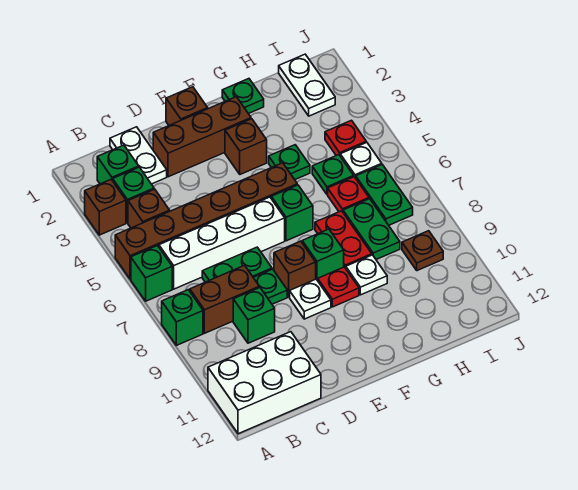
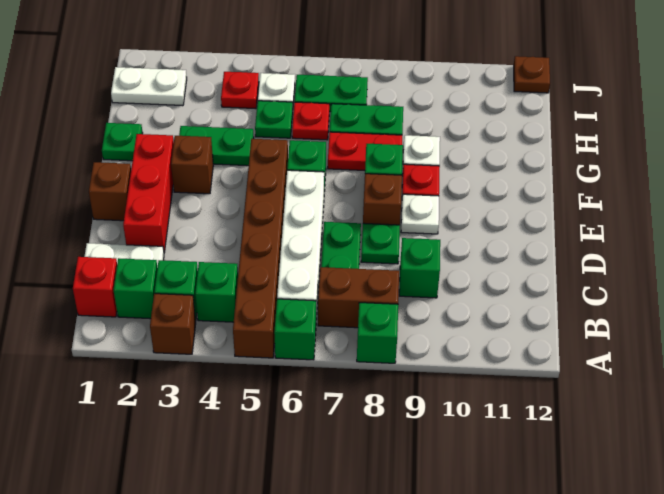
white brick A11:C12 level 1 -> none
none -> red brick B1 level 1
brown brick B4 level 1 -> green brick B4 level 1
brown brick B8:C8 level 1 -> brown brick B7:B8 level 1
brown brick D2:F2 level 1 -> red brick D2:F2 level 1
green plate G4 level 1 -> green plate G3:G4 level 1
brown plate I9 level 1 -> brown plate J12 level 1

